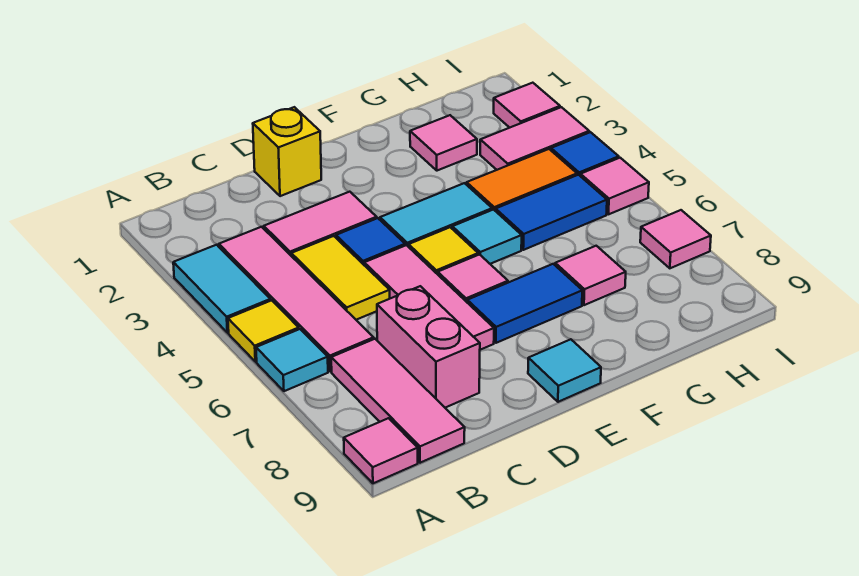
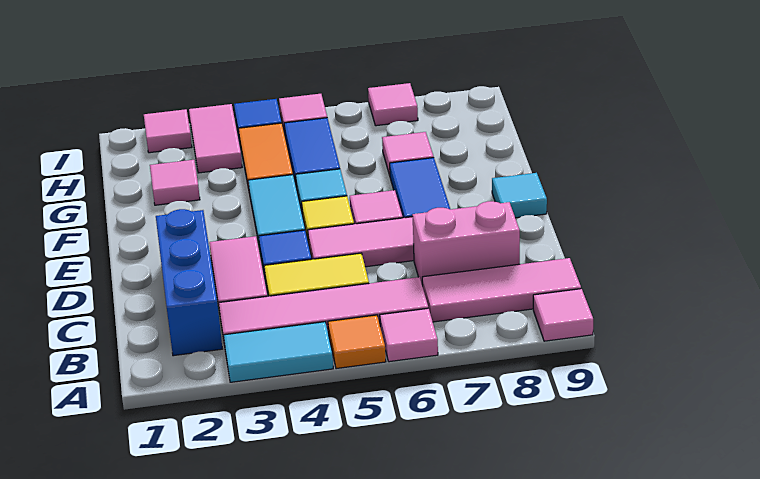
yellow tile A5 level 1 -> orange tile A5 level 1
cyan tile A6 level 1 -> pink tile A6 level 1
none -> blue brick B2:D2 level 1
yellow brick D1 level 1 -> none

